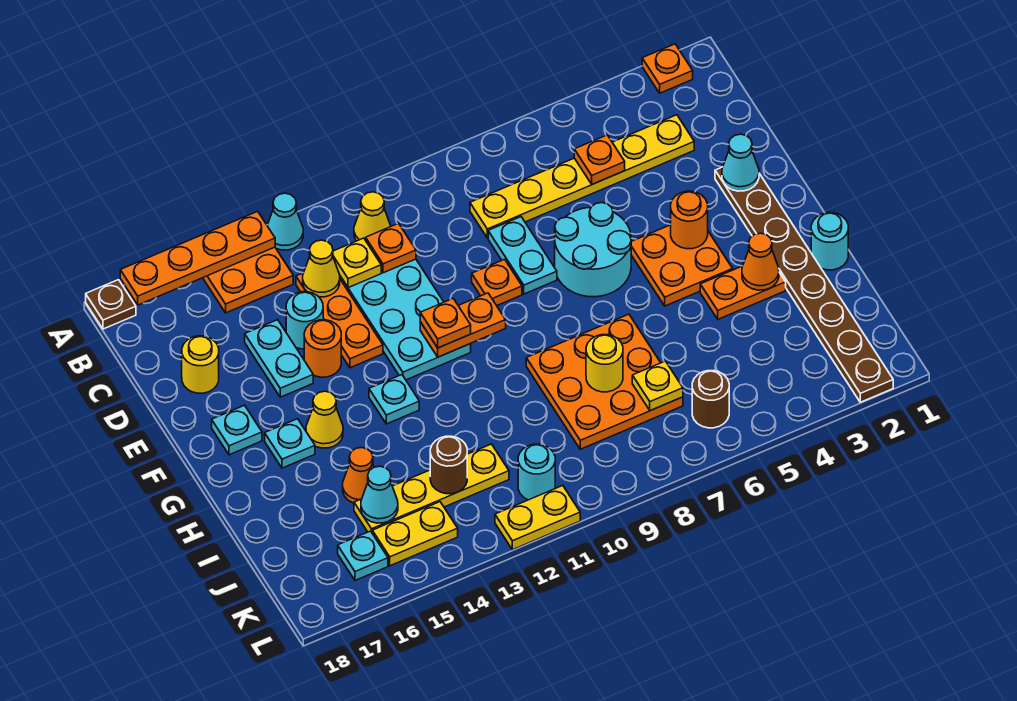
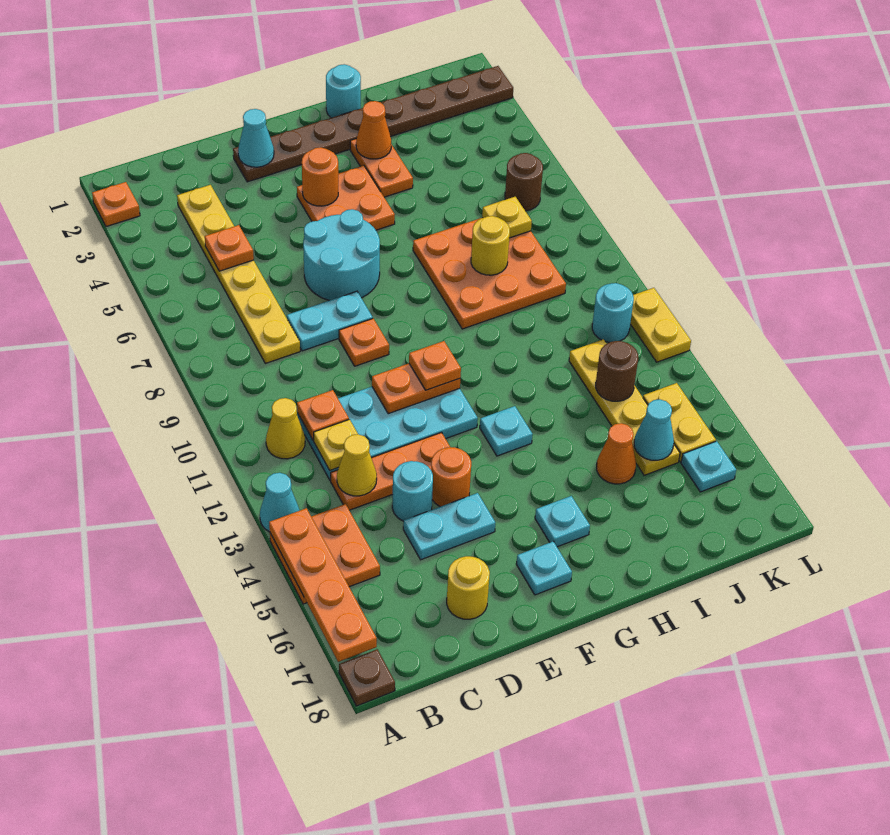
orange plate F10:F11 level 2 -> orange plate E11:F11 level 2
yellow cone G15 level 1 -> none

